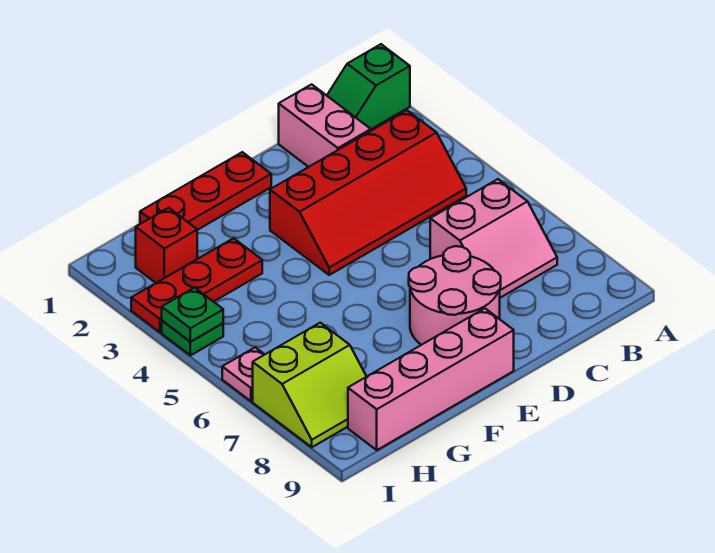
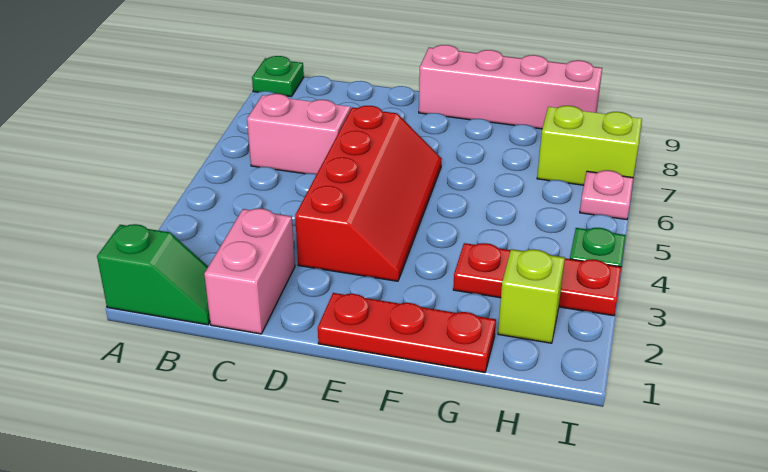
red slope B3:E4 level 1 top 3 -> red slope D3:E6 level 1 top D
pink round brick D7:E8 level 1 -> none
red brick H2 level 1 -> lime brick H2 level 1
green plate I4 level 2 -> green plate A9 level 1

